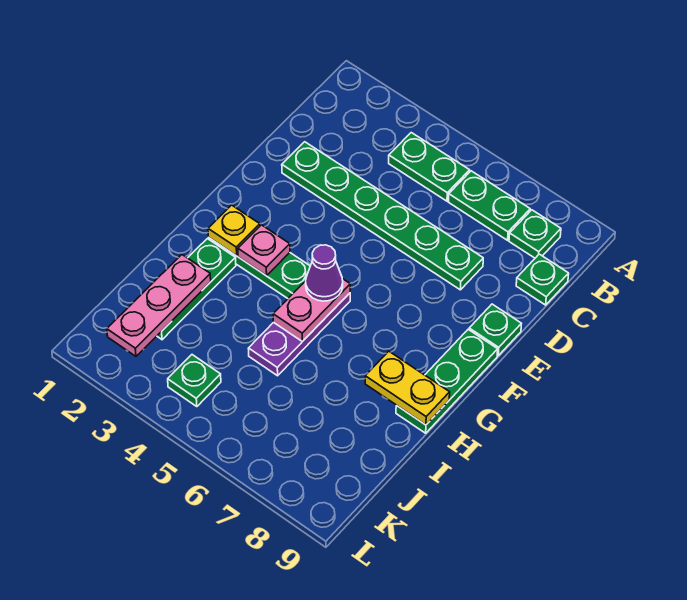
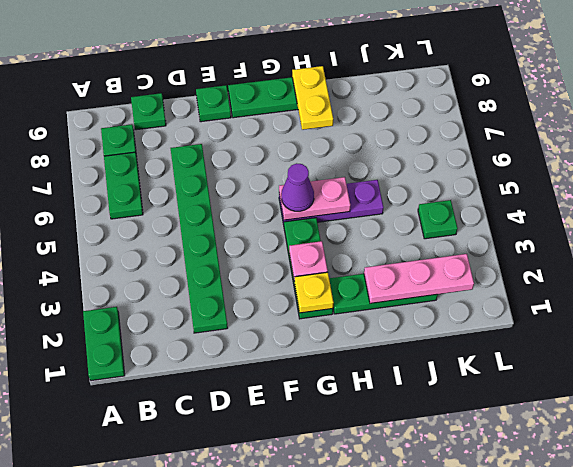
green plate B4:B5 level 1 -> green plate A1:A2 level 1

